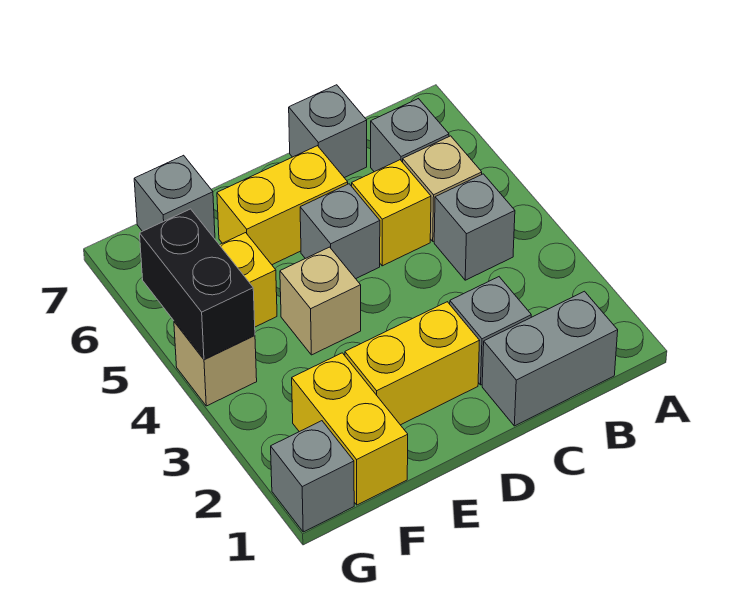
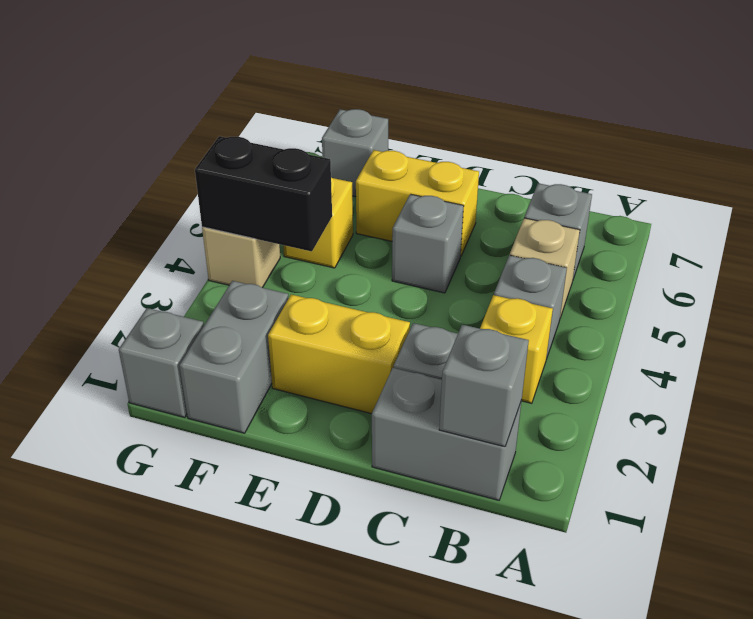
yellow brick C5 level 1 -> yellow brick B3 level 1
grey brick C7 level 1 -> grey brick B1 level 2
tan brick E4 level 1 -> none
yellow brick F1:F2 level 1 -> grey brick F1:F2 level 1
black brick G4:G5 level 2 -> black brick F4:G4 level 2

